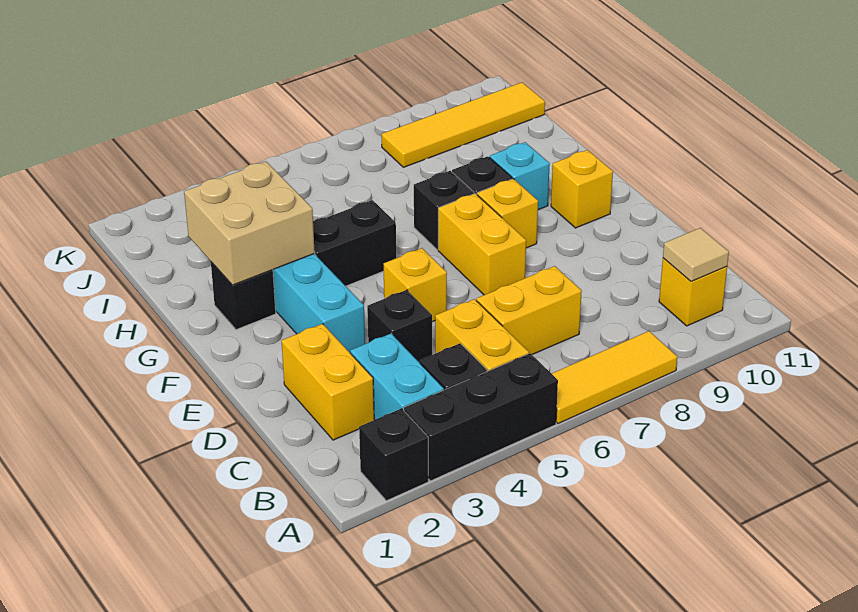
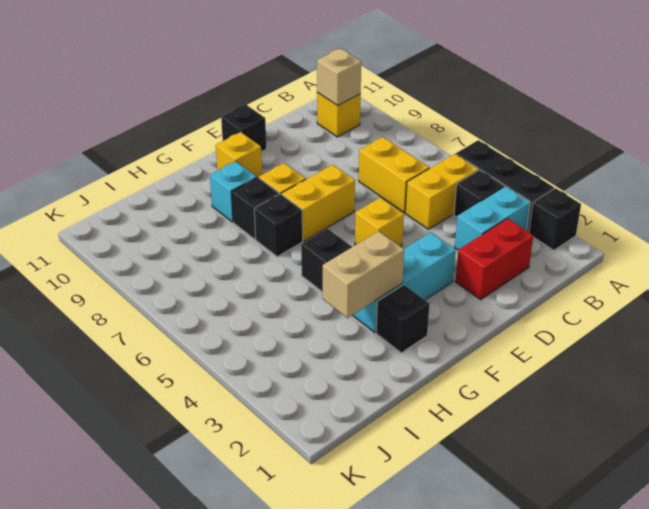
yellow tile A6:A8 level 1 -> none
tan tile B10 level 2 -> tan brick B10 level 2
yellow brick C2:D2 level 1 -> red brick C2:D2 level 1
black brick D4 level 1 -> black brick E11 level 1
tan brick G2:H3 level 2 -> tan brick G3:H3 level 2
yellow tile J8:J11 level 1 -> none

